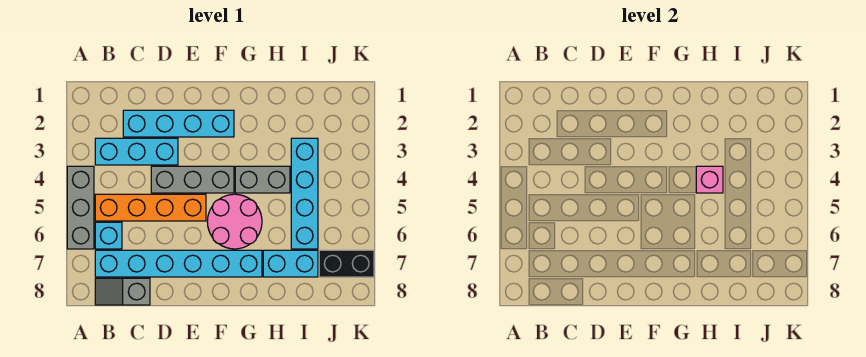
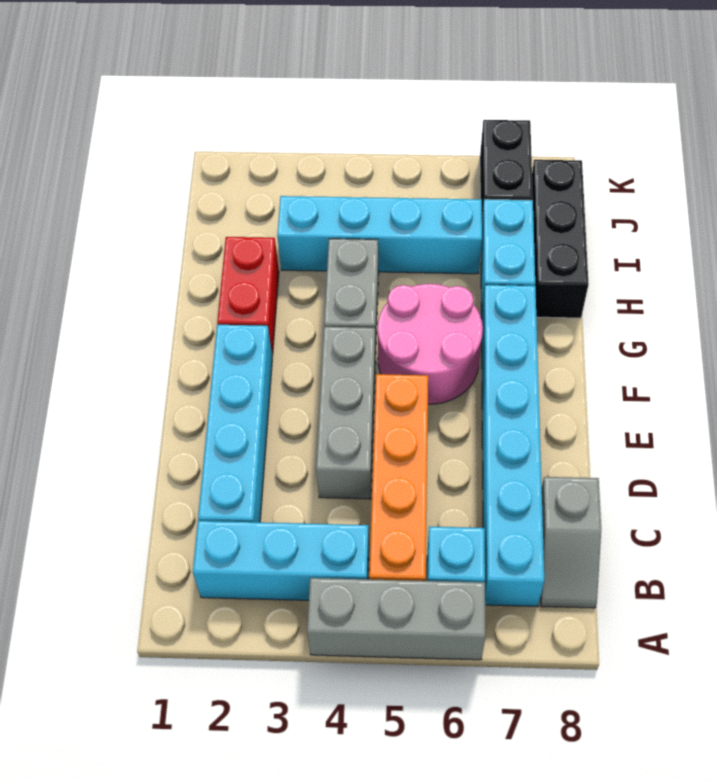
cyan brick B3:D3 level 1 -> cyan brick B2:B4 level 1
none -> red brick G2:H2 level 1
pink brick H4 level 2 -> none
none -> black brick H8:J8 level 1

